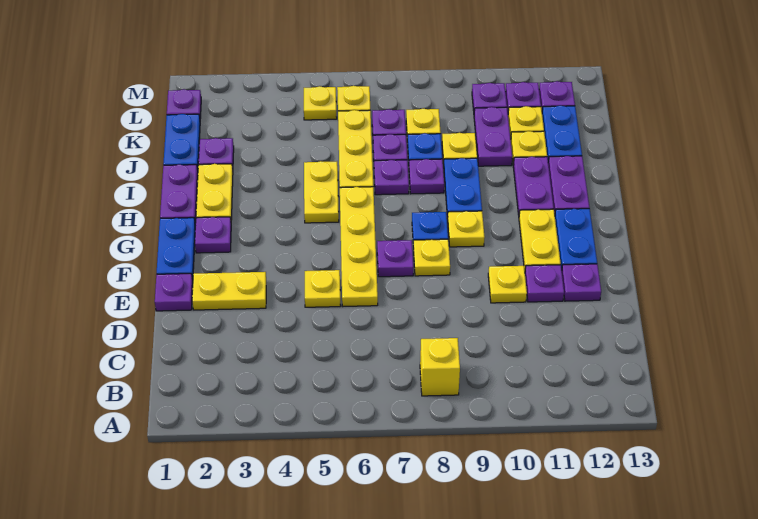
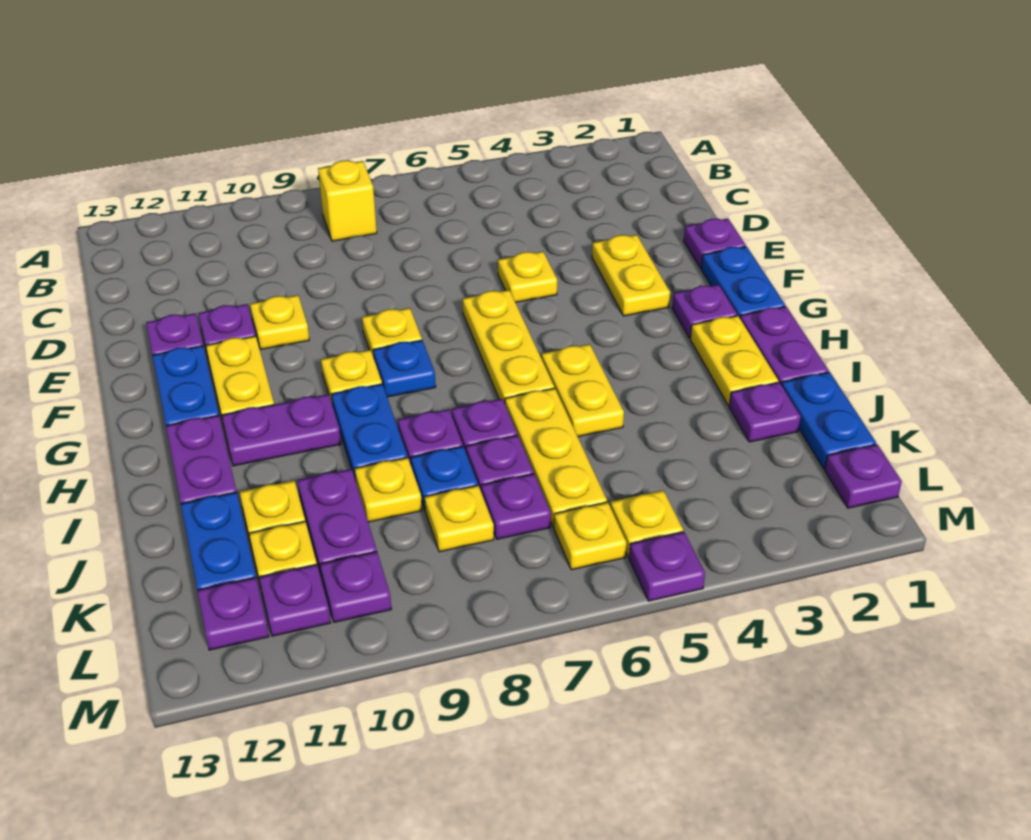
yellow plate E2:E3 level 1 -> yellow plate E3:F3 level 1
yellow plate E6:H6 level 1 -> yellow plate F6:H6 level 1
purple plate F7 level 1 -> purple plate M5 level 1
purple plate H11:I11 level 1 -> purple plate H10:H11 level 1

